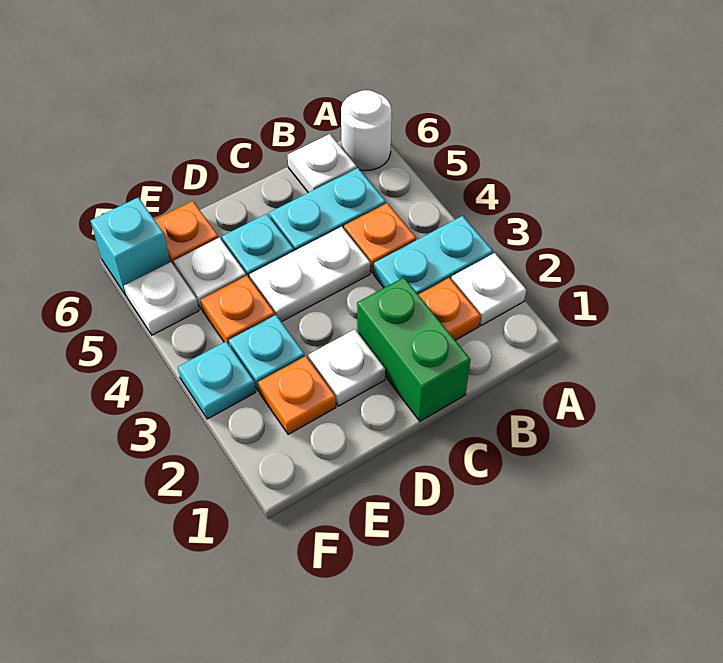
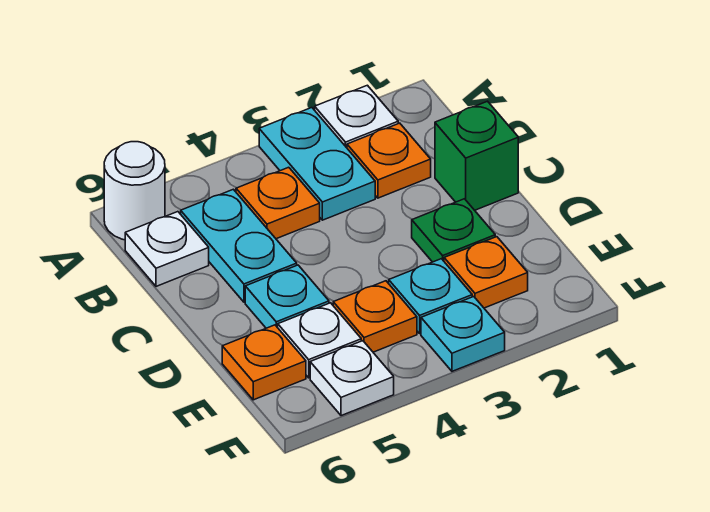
green brick C1:C2 level 1 -> green brick C1 level 1
white plate C4:D4 level 1 -> none
white plate D2 level 1 -> green plate D2 level 1
cyan brick F6 level 1 -> none

